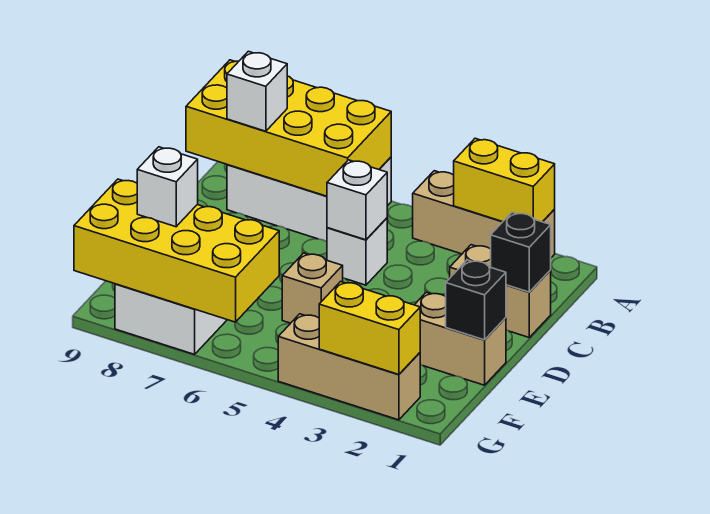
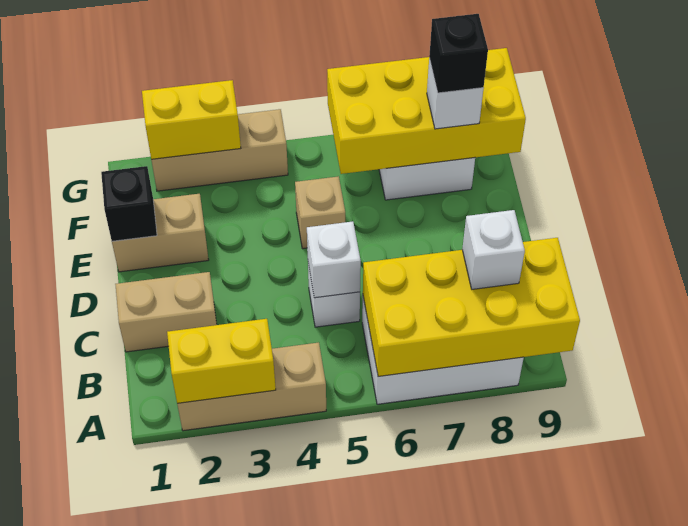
black brick C1 level 2 -> black brick F8 level 4

